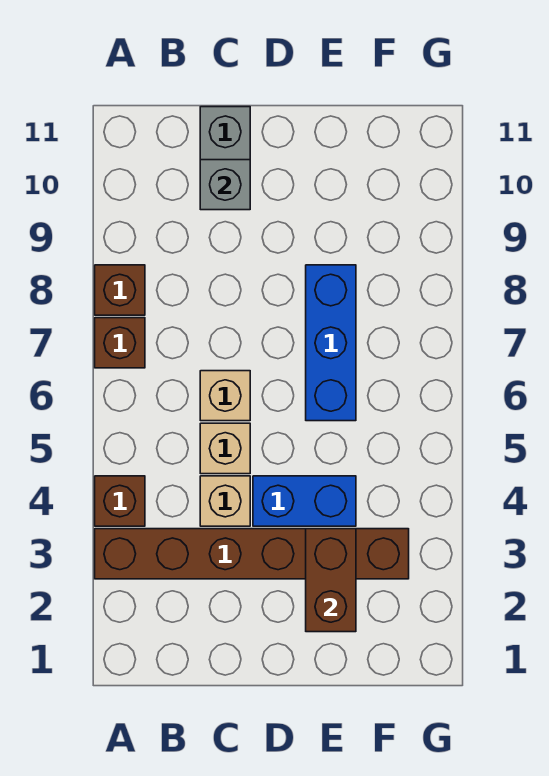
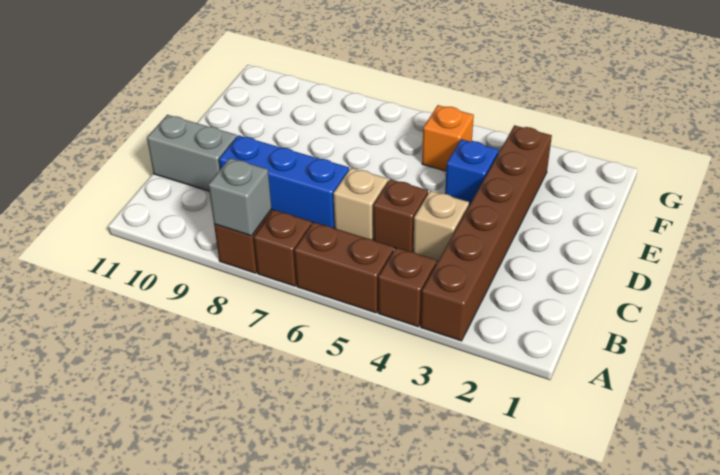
tan brick C5 level 1 -> brown brick C5 level 1
grey brick C10 level 2 -> grey brick A8 level 2
blue brick D4:E4 level 1 -> blue brick E4 level 1
brown brick E2:E3 level 2 -> brown brick A5:A6 level 1
blue brick E6:E8 level 1 -> blue brick C7:C9 level 1
none -> orange brick F5 level 1

